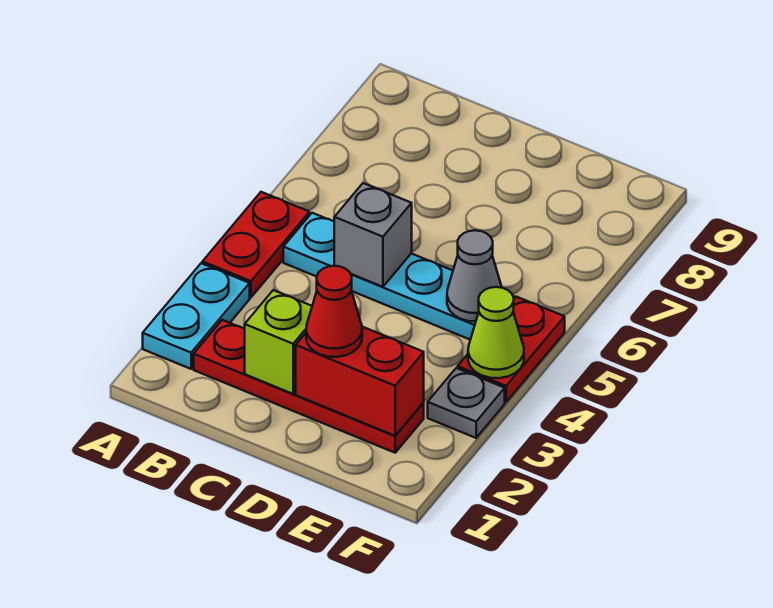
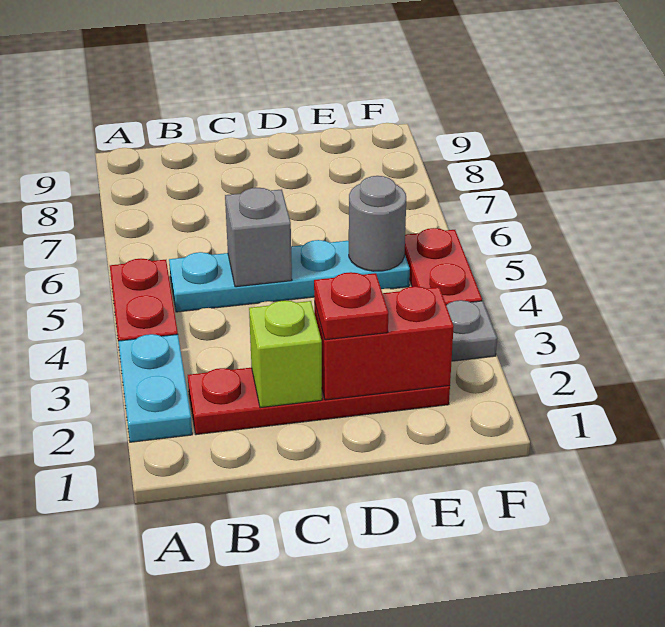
red cone D2 level 3 -> red plate D2 level 3
grey cone E5 level 2 -> grey round brick E5 level 2
lime cone F4 level 2 -> none

